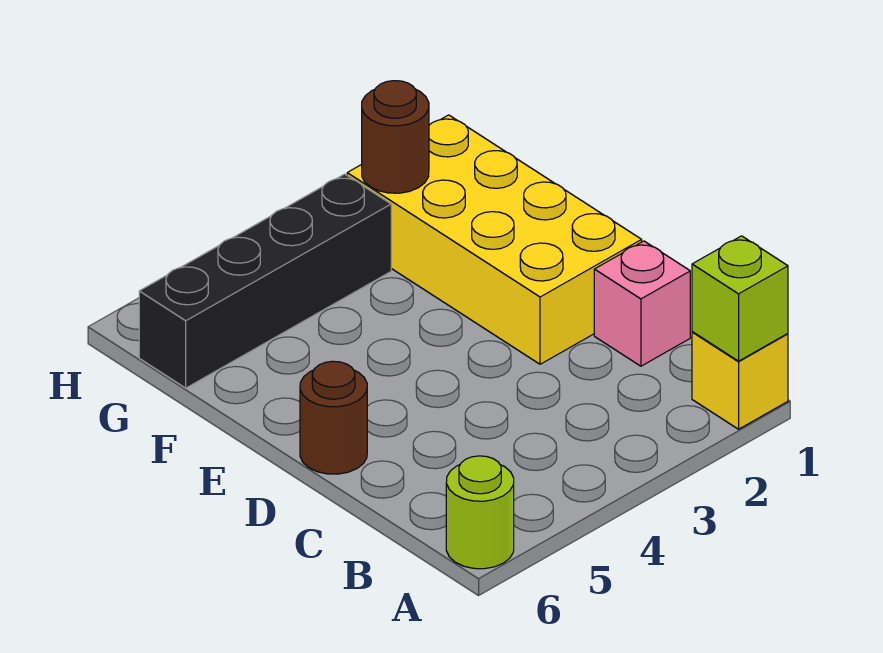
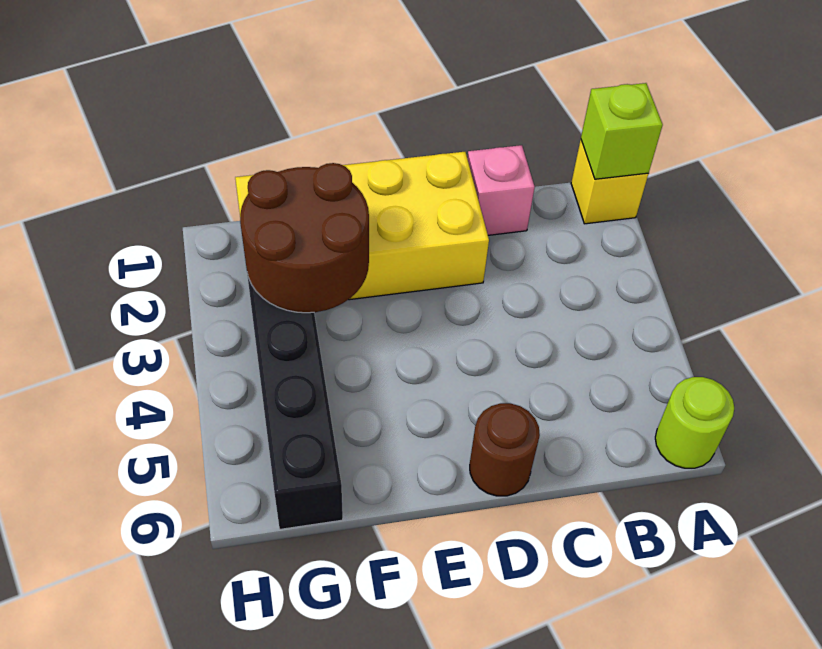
brown round brick G2 level 2 -> brown round brick F2:G3 level 2

